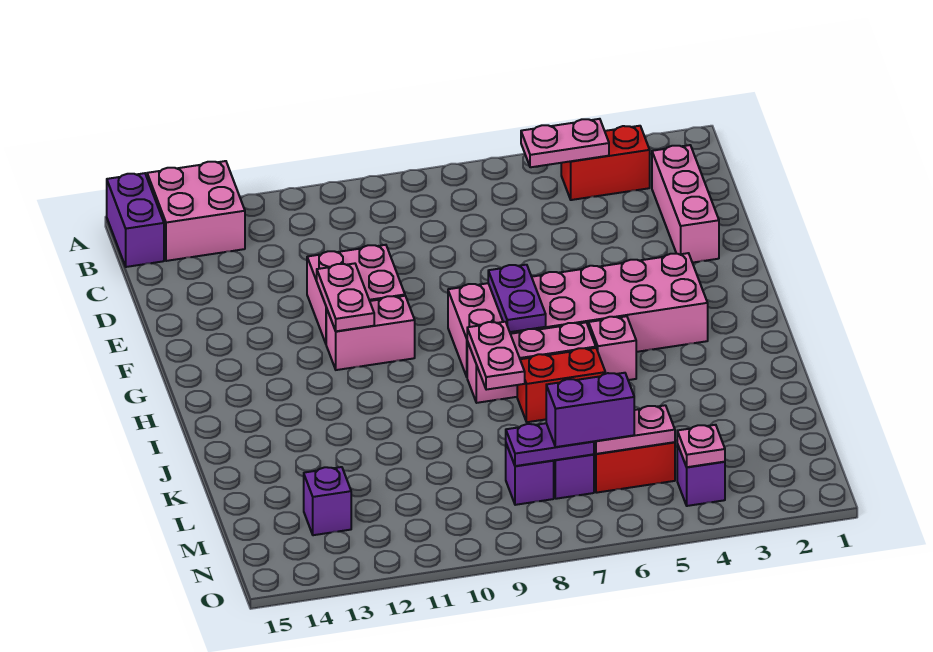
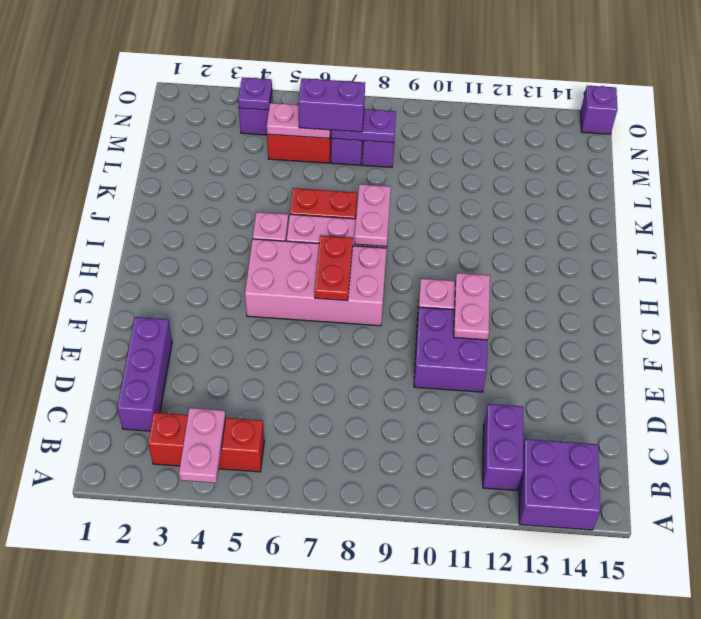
pink brick A13:B14 level 1 -> purple brick A13:B14 level 1
purple brick A15:B15 level 1 -> purple brick B12:C12 level 1
red brick B3:B4 level 1 -> red brick B3:B5 level 1
pink plate B4:B5 level 2 -> pink plate A4:B4 level 2
pink brick C2:E2 level 1 -> purple brick C2:E2 level 1
pink brick E10:F11 level 1 -> purple brick E10:F11 level 1
pink brick G3:H8 level 1 -> pink brick G5:H8 level 1
purple plate G7:H7 level 2 -> red plate G7:H7 level 2
purple brick M13 level 1 -> purple brick O15 level 1
pink plate N4 level 2 -> purple plate N4 level 2

